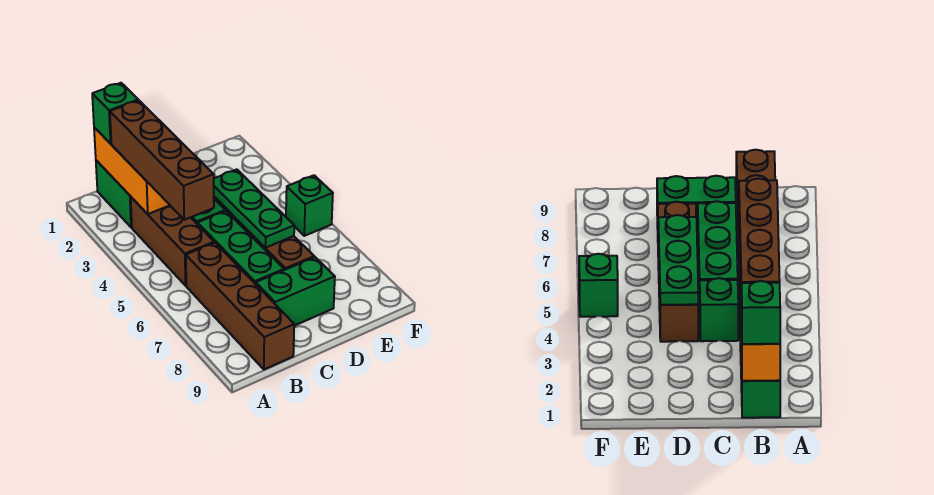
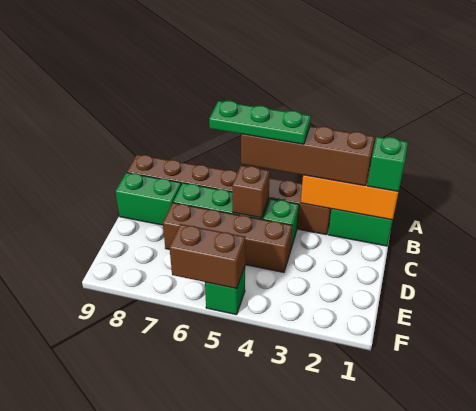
none -> brown brick C5 level 2
green brick C8:D8 level 1 -> green brick C8:C9 level 1
green plate D4:D6 level 2 -> green plate B4:B6 level 4
none -> brown brick F5:F6 level 2

